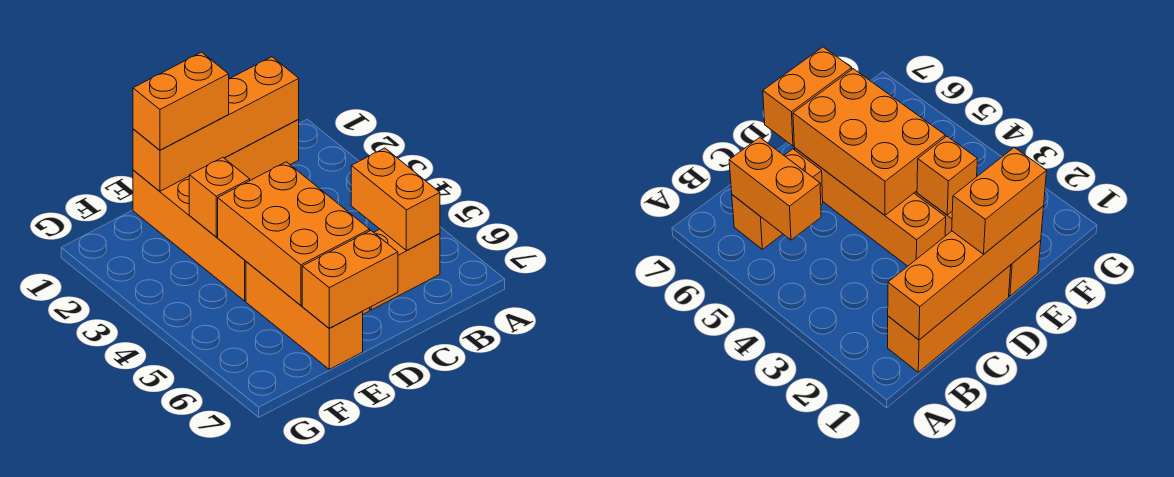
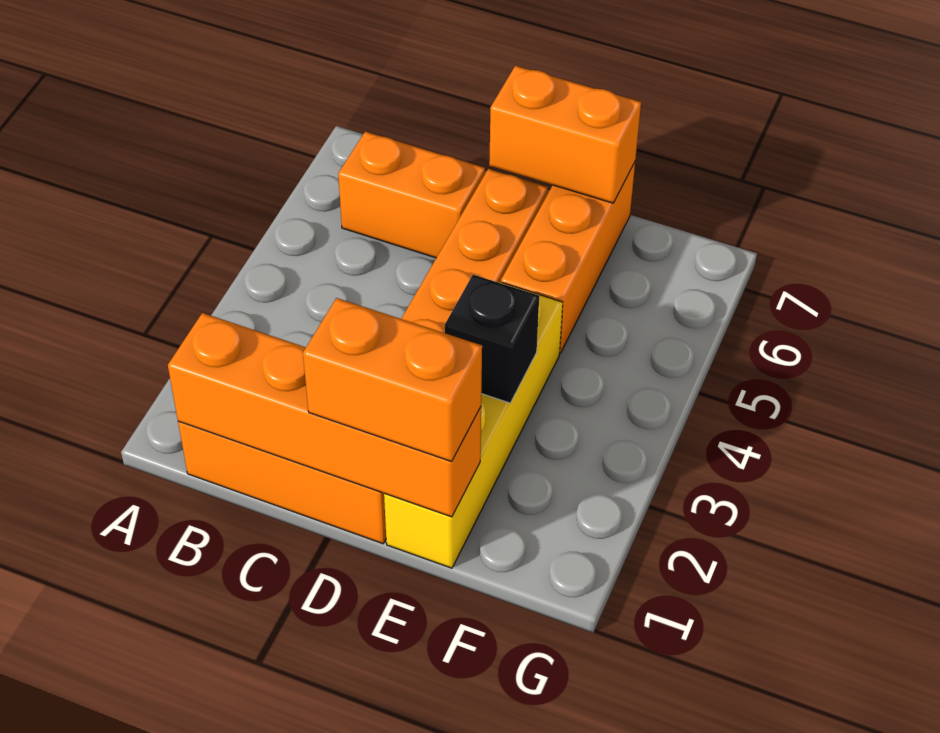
orange brick B5:B6 level 2 -> none
orange brick D4:E6 level 2 -> none
orange brick E1:E4 level 1 -> yellow brick E1:E4 level 1
orange brick E3 level 2 -> black brick E3 level 2

